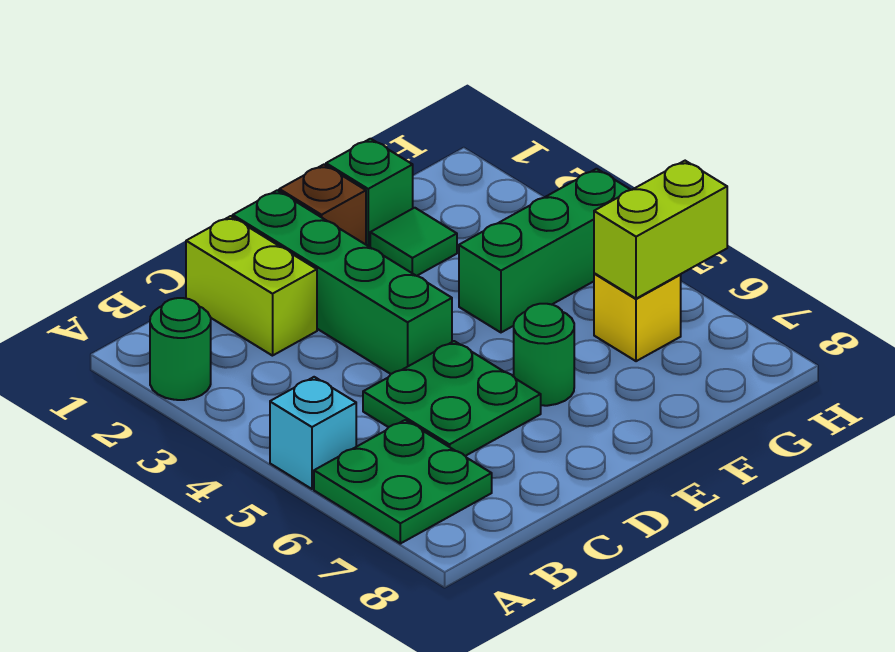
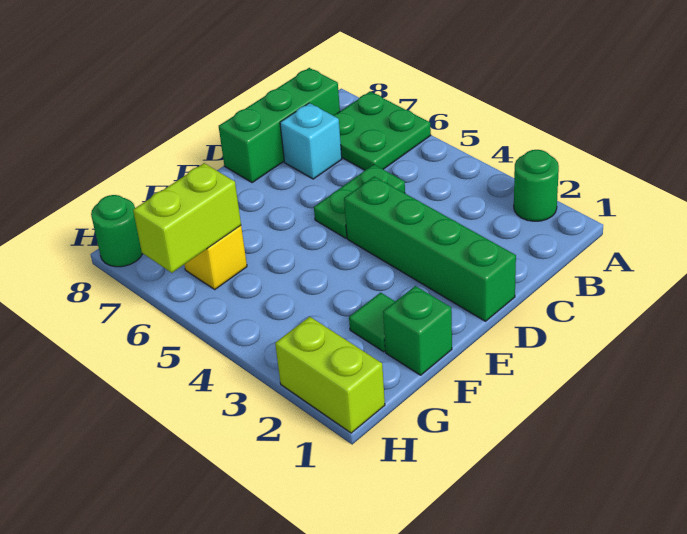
cyan brick A5 level 1 -> cyan brick C7 level 1
lime brick C1:C2 level 1 -> lime brick H1:H2 level 1
green plate C5:D6 level 1 -> green plate C5:D5 level 1
brown brick E1 level 1 -> none
green round brick E6 level 1 -> green round brick H8 level 1
green brick F4:H4 level 1 -> green brick B8:D8 level 1

